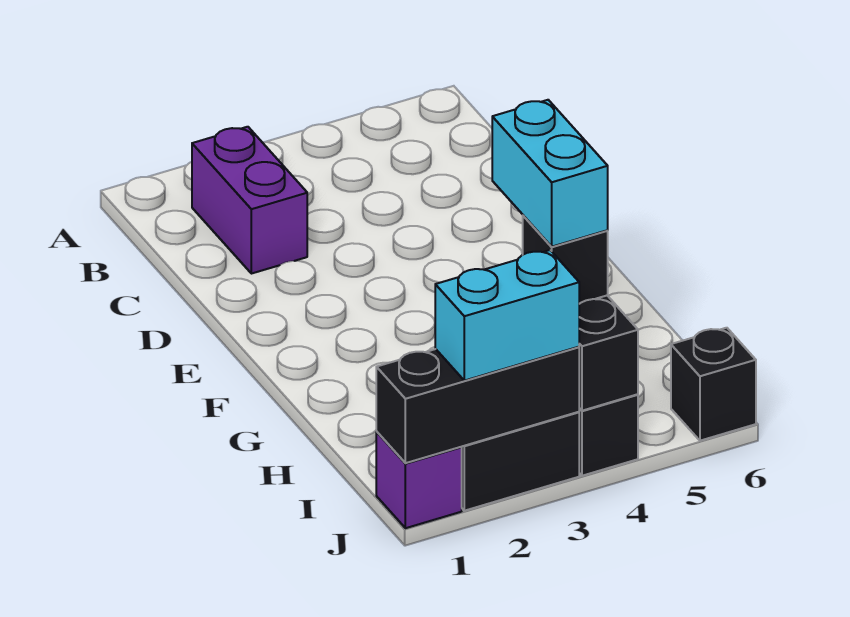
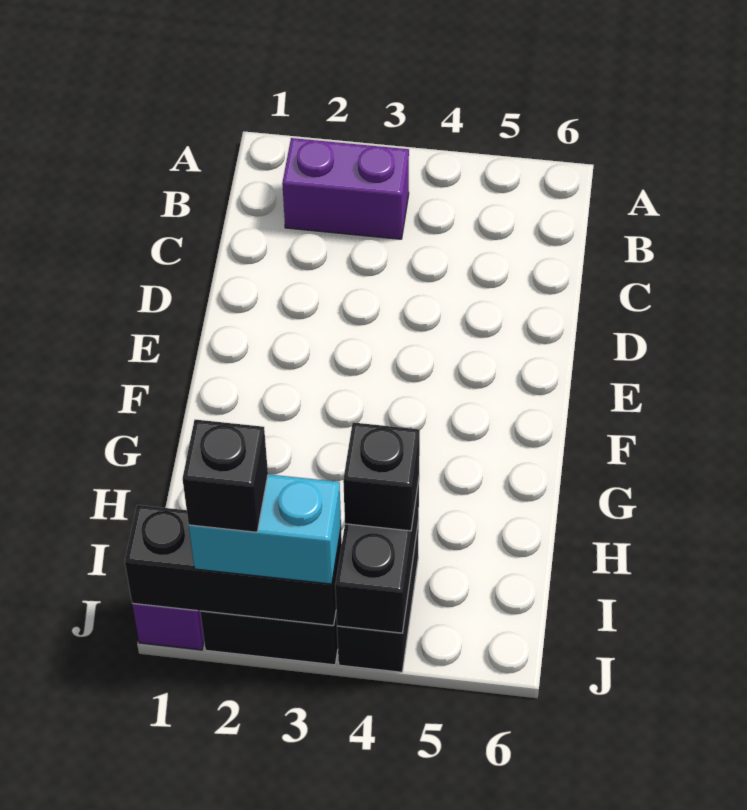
purple brick B2:C2 level 1 -> purple brick B2:B3 level 1
cyan brick H4:I4 level 4 -> none
black brick J6 level 1 -> black brick J2 level 4

